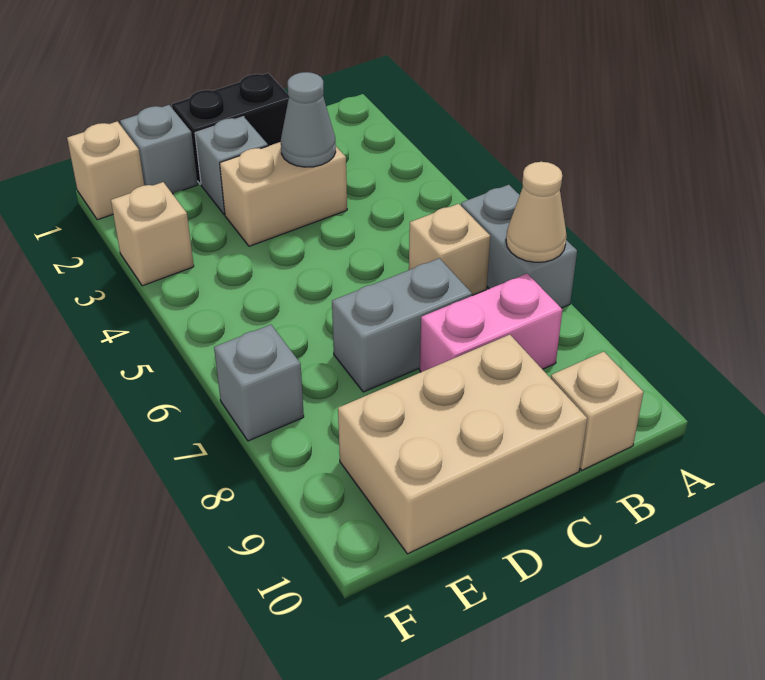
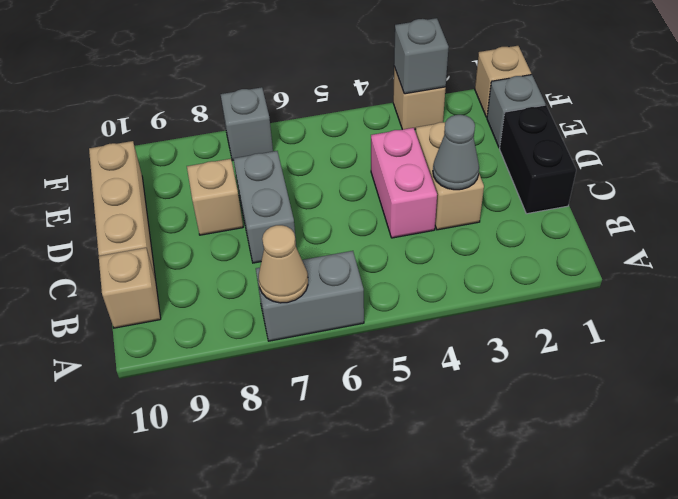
tan brick B6 level 1 -> tan brick D8 level 1
pink brick B8:C8 level 1 -> pink brick C4:D4 level 1
tan brick C9:E10 level 1 -> tan brick C10:E10 level 1
grey brick D2 level 1 -> grey brick F3 level 2

